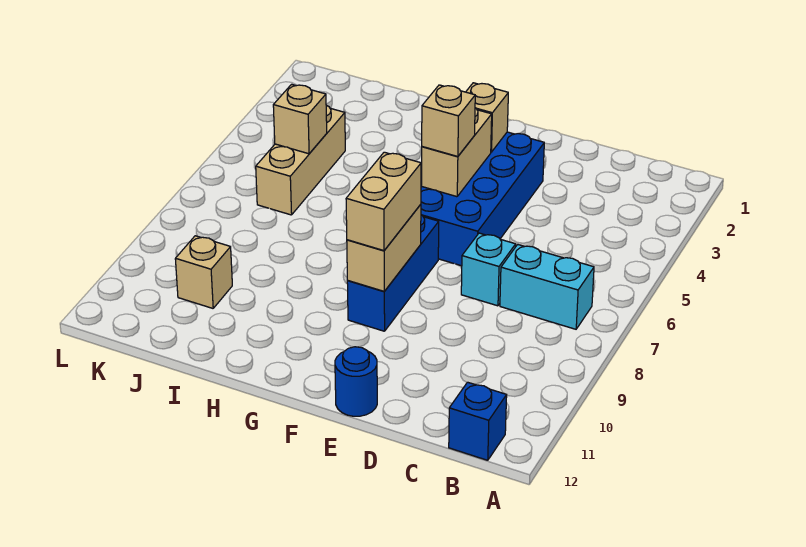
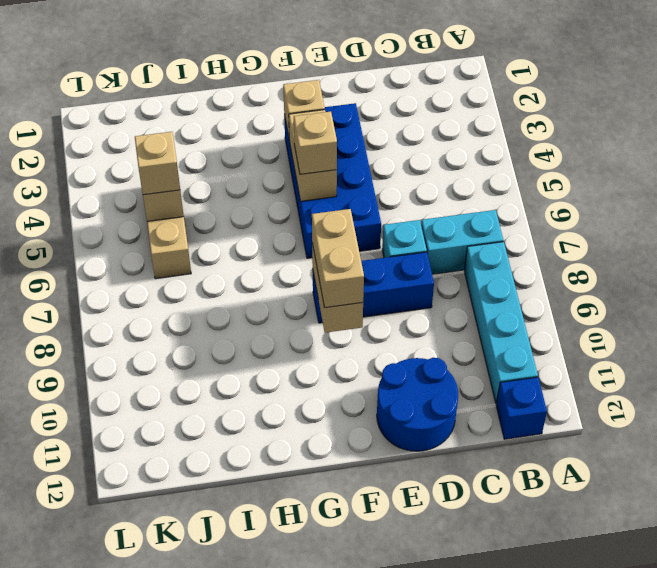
none -> cyan brick B8:B11 level 1
blue round brick E12 level 1 -> blue round brick D11:E12 level 1
blue brick F7:F9 level 1 -> blue brick D8:F8 level 1
tan brick J10 level 1 -> tan brick J5 level 3

